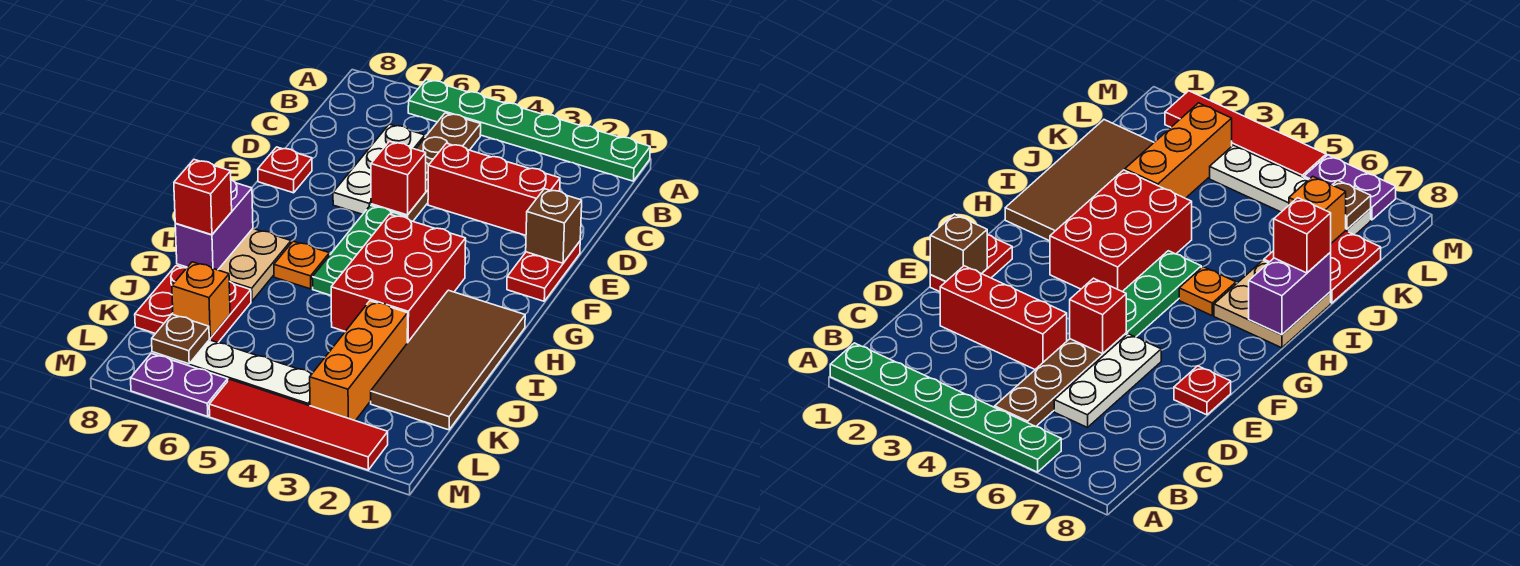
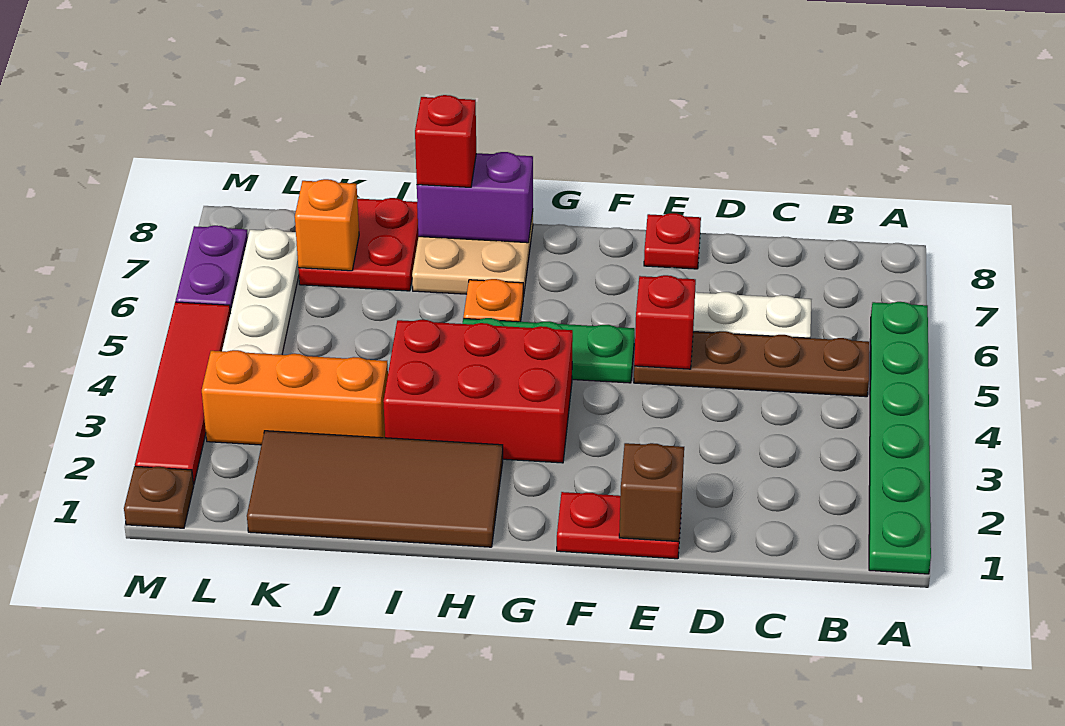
red brick D2:D4 level 1 -> none
brown plate L7 level 2 -> brown plate M1 level 1

